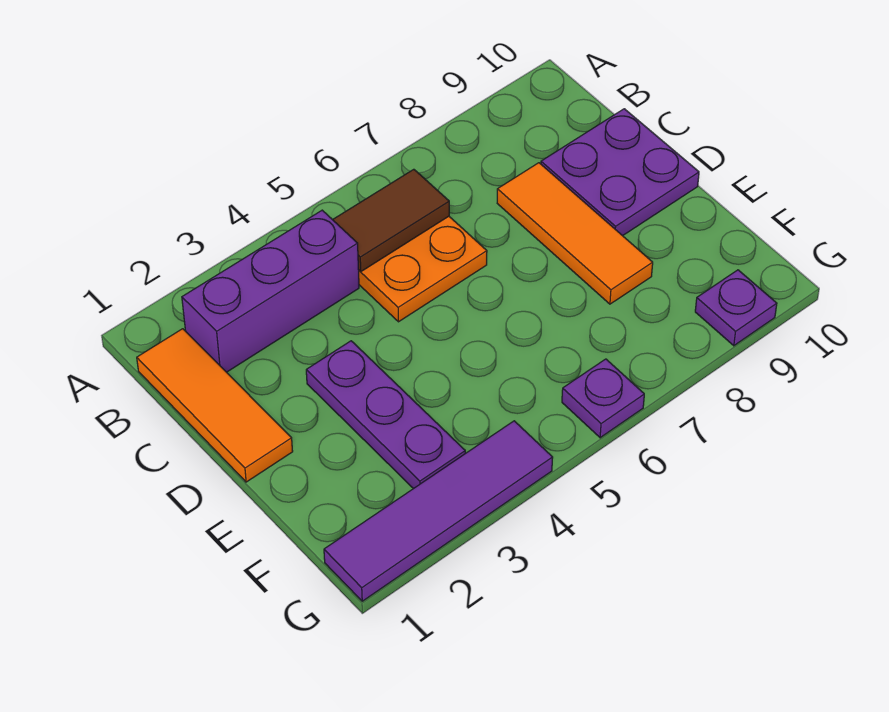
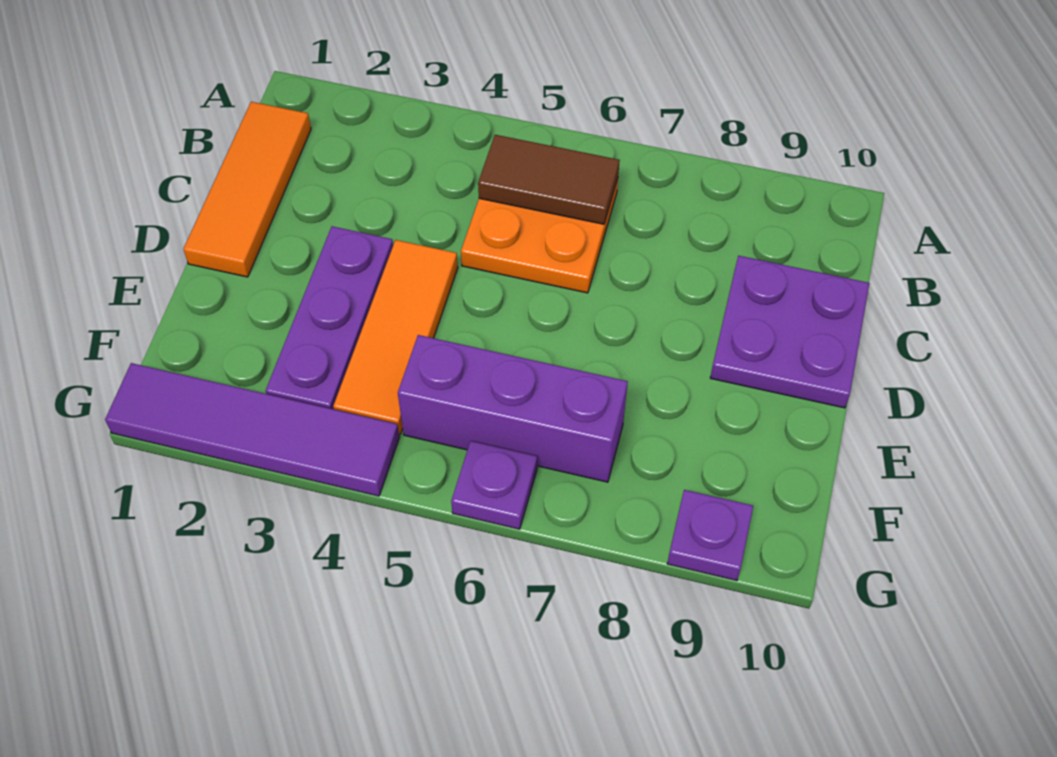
purple brick B2:B4 level 1 -> purple brick F5:F7 level 1
orange tile C8:E8 level 1 -> orange tile D4:F4 level 1

